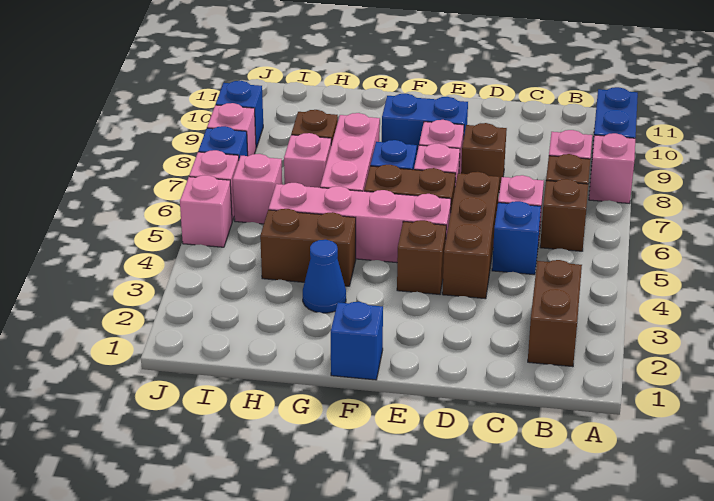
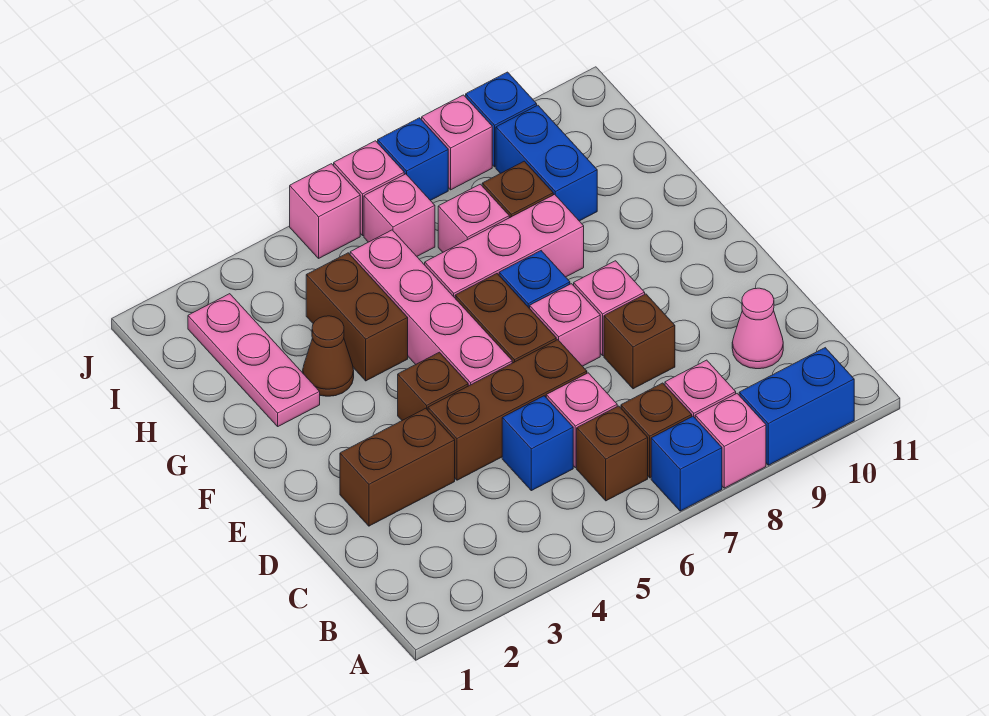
brown brick B2:B3 level 1 -> brown brick D2:D3 level 1
none -> pink cone C10 level 1
blue brick E9:F9 level 1 -> blue brick H9:I9 level 1
blue brick F1 level 1 -> blue brick A7 level 1
none -> pink plate G2:I2 level 1
blue cone G3 level 1 -> brown cone G3 level 1

